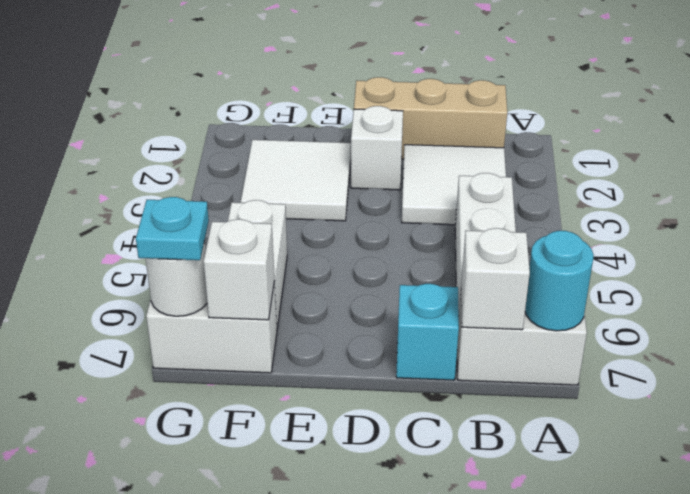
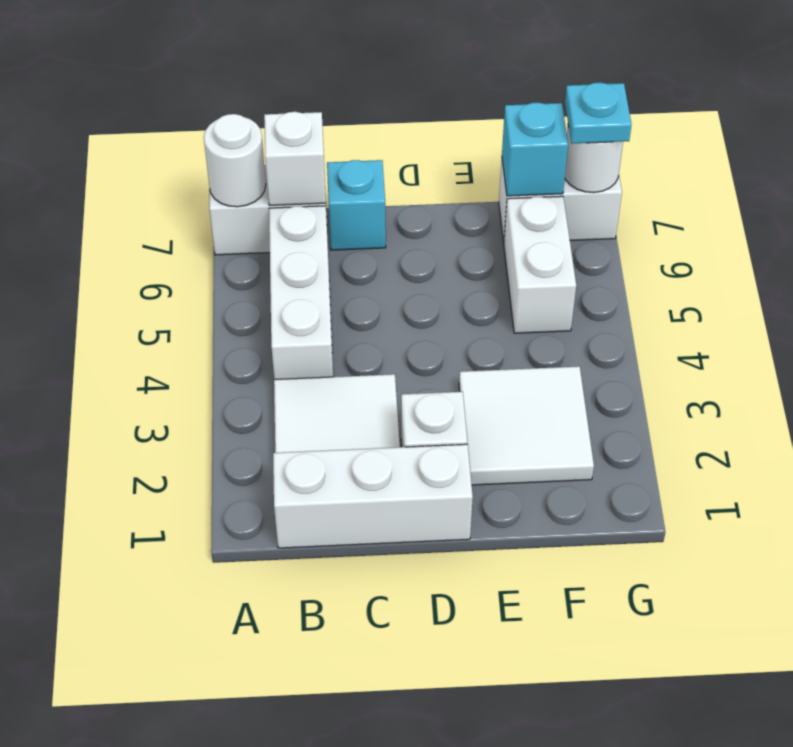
cyan round brick A7 level 2 -> white round brick A7 level 2
tan brick B1:D1 level 1 -> white brick B1:D1 level 1
white brick F7 level 2 -> cyan brick F7 level 2

